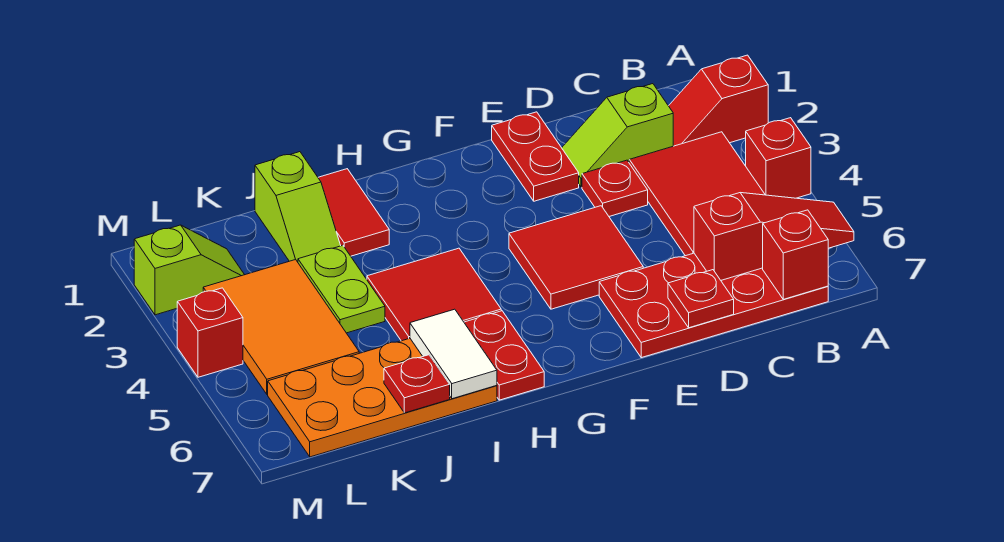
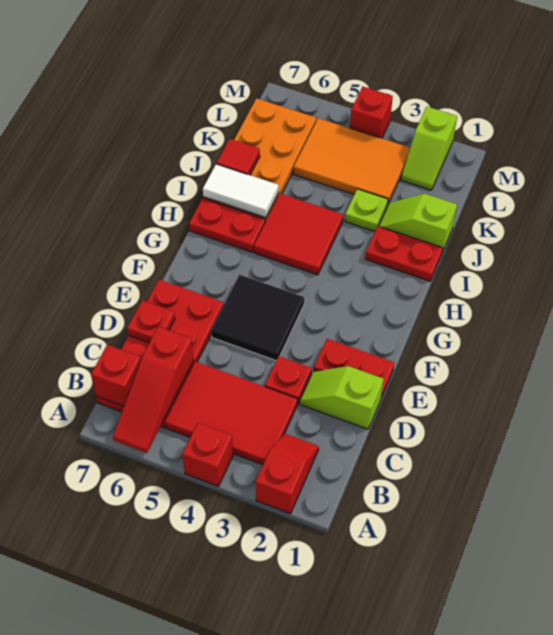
lime slope C2:D2 level 1 top C -> lime slope D1:D2 level 1 top 1
red tile E4:F5 level 1 -> black tile E4:F5 level 1
red tile I1:I2 level 1 -> red plate I1:I2 level 1
lime plate J3:J4 level 1 -> lime plate J3 level 1
red plate J7 level 2 -> red tile J7 level 2

